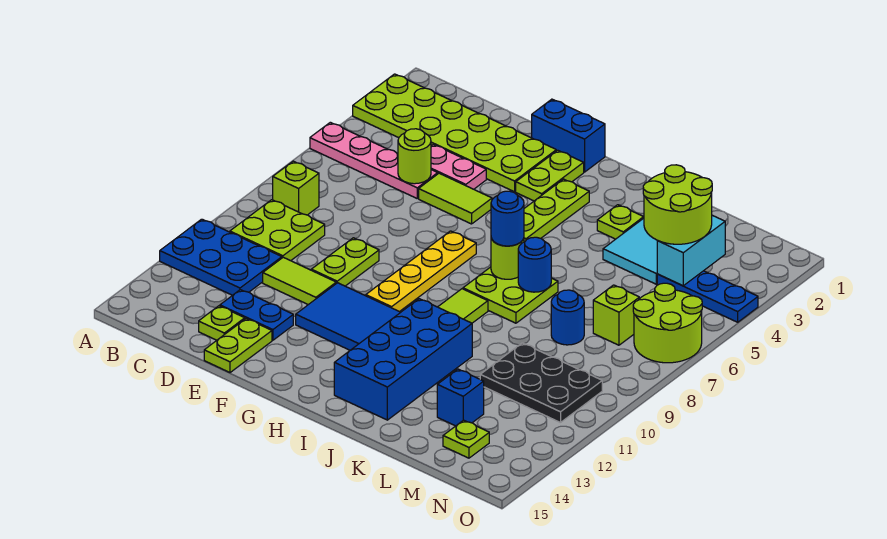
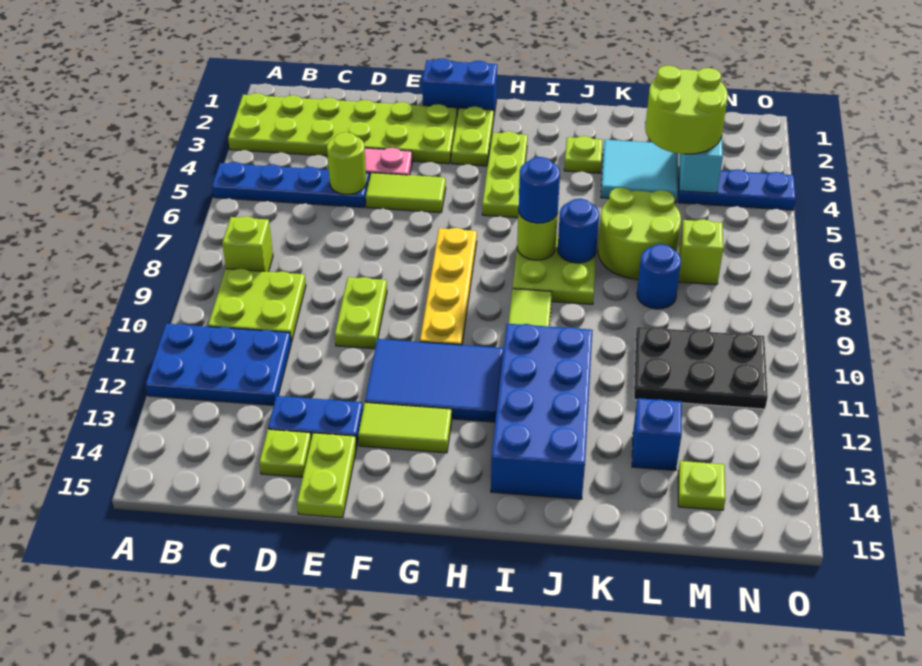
pink plate A5:D5 level 1 -> blue plate A5:D5 level 1
lime tile D11:E11 level 1 -> lime tile F13:G13 level 1
lime round brick N6:O7 level 1 -> lime round brick K6:L7 level 1

